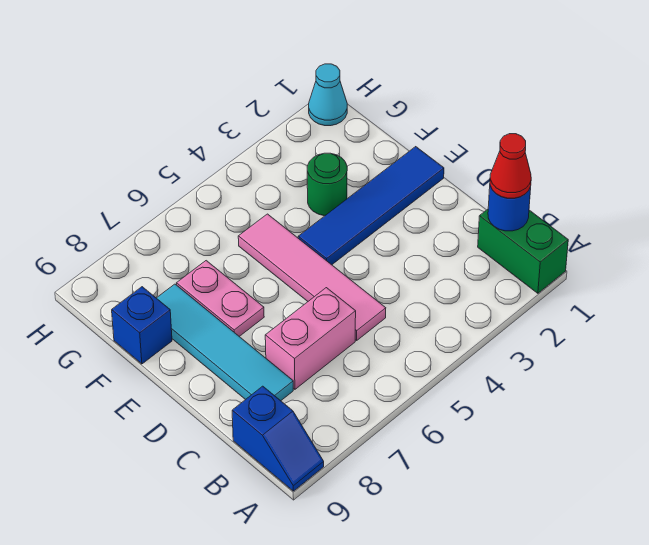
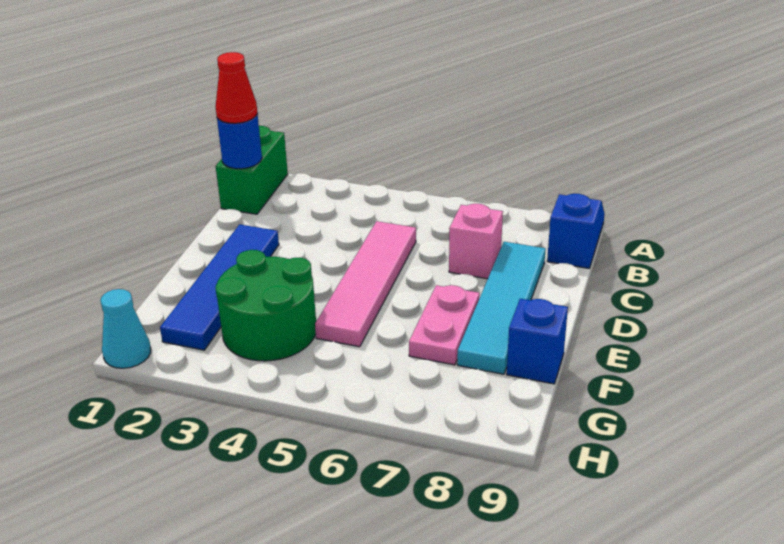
pink brick C6:C7 level 1 -> pink brick C7 level 1
blue tile E1:E4 level 1 -> blue tile D2:G2 level 1
green round brick F3 level 1 -> green round brick F3:G4 level 1

